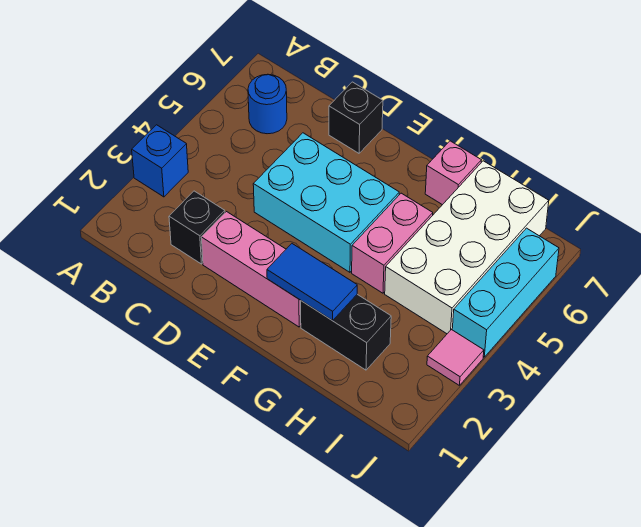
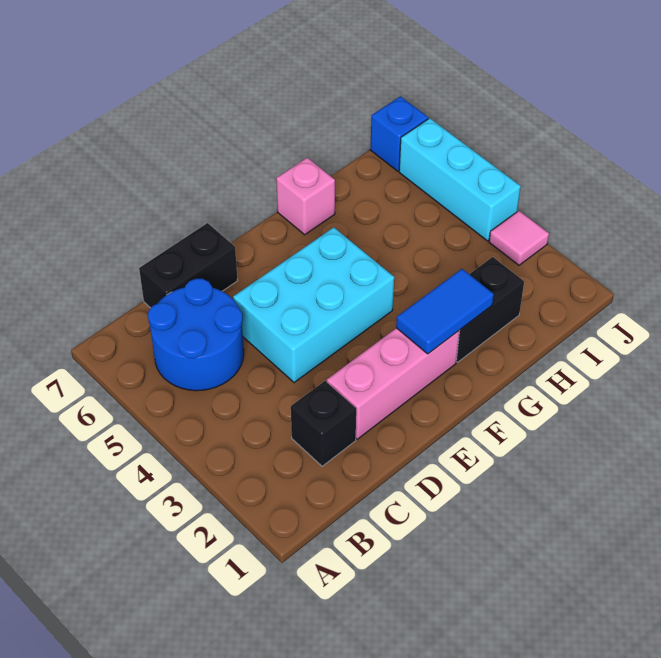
blue brick A3 level 1 -> blue brick J7 level 1
blue round brick B6 level 1 -> blue round brick B5:C6 level 1
black brick D7 level 1 -> black brick C7:D7 level 1
pink brick G4:G5 level 1 -> none
white brick H4:I7 level 1 -> none

